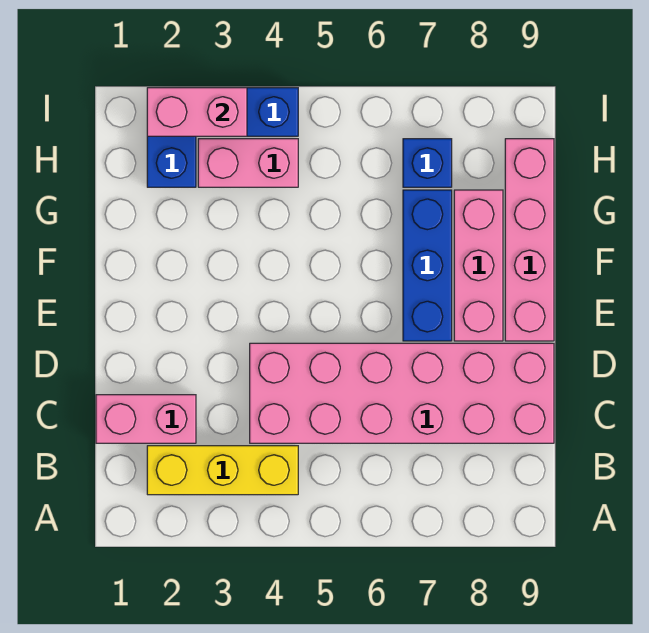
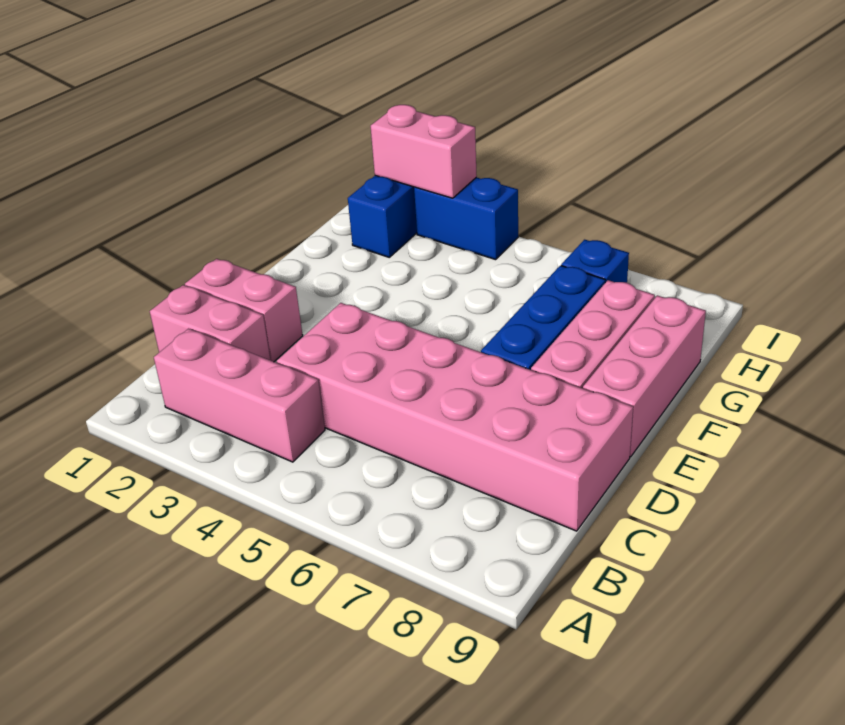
yellow brick B2:B4 level 1 -> pink brick B2:B4 level 1
pink brick E9:H9 level 1 -> pink brick E9:G9 level 1
pink brick H3:H4 level 1 -> pink brick D1:D2 level 1

